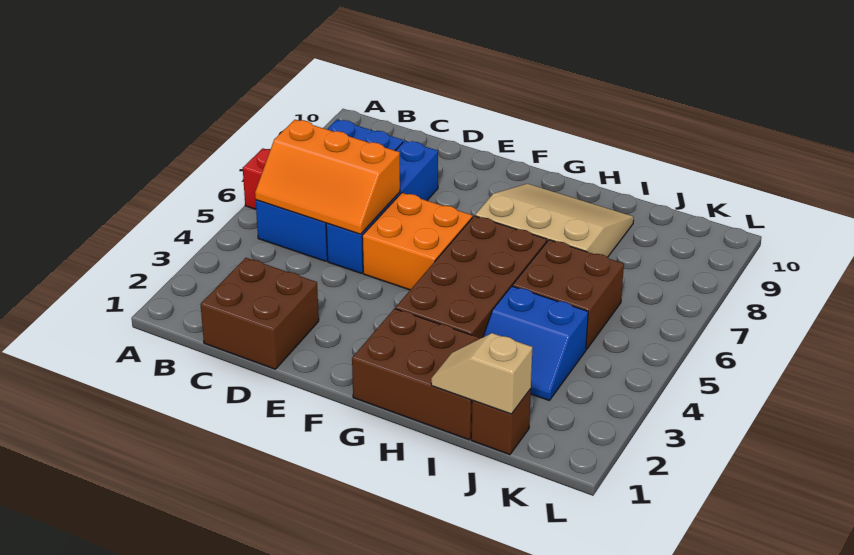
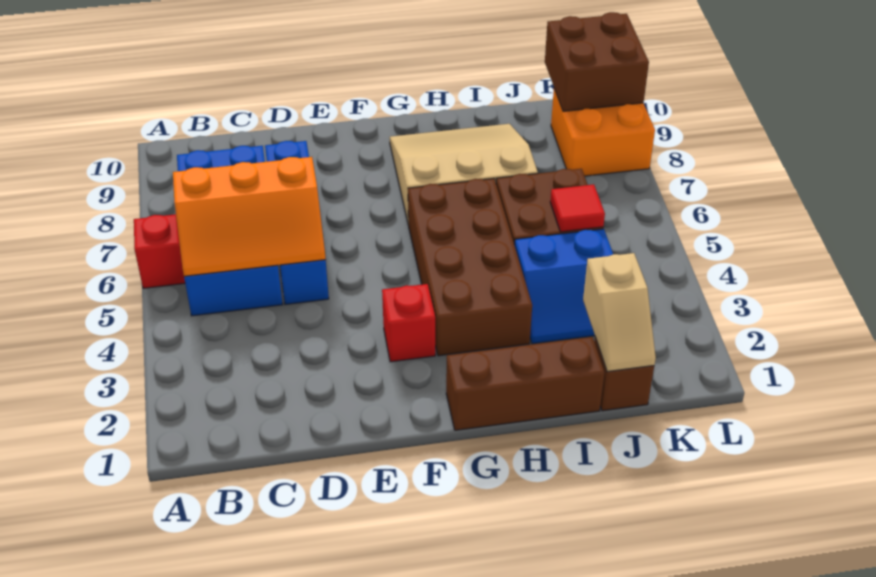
brown brick C1:D2 level 1 -> brown brick K9:L10 level 2
orange brick E5:F6 level 1 -> orange brick K8:L9 level 1
none -> red brick F3 level 1
brown brick G1:I2 level 1 -> brown brick G1:I1 level 1
tan slope I1:J1 level 2 top J -> tan slope J1:J2 level 2 top 2
none -> red tile J5 level 2

